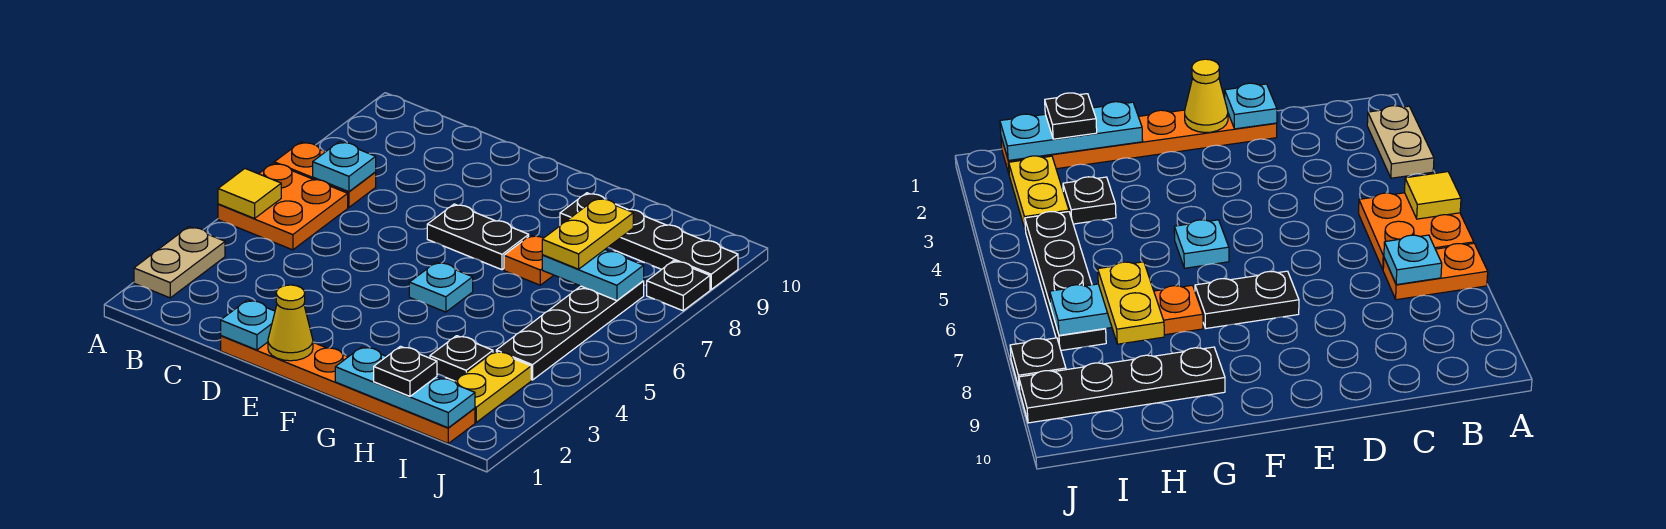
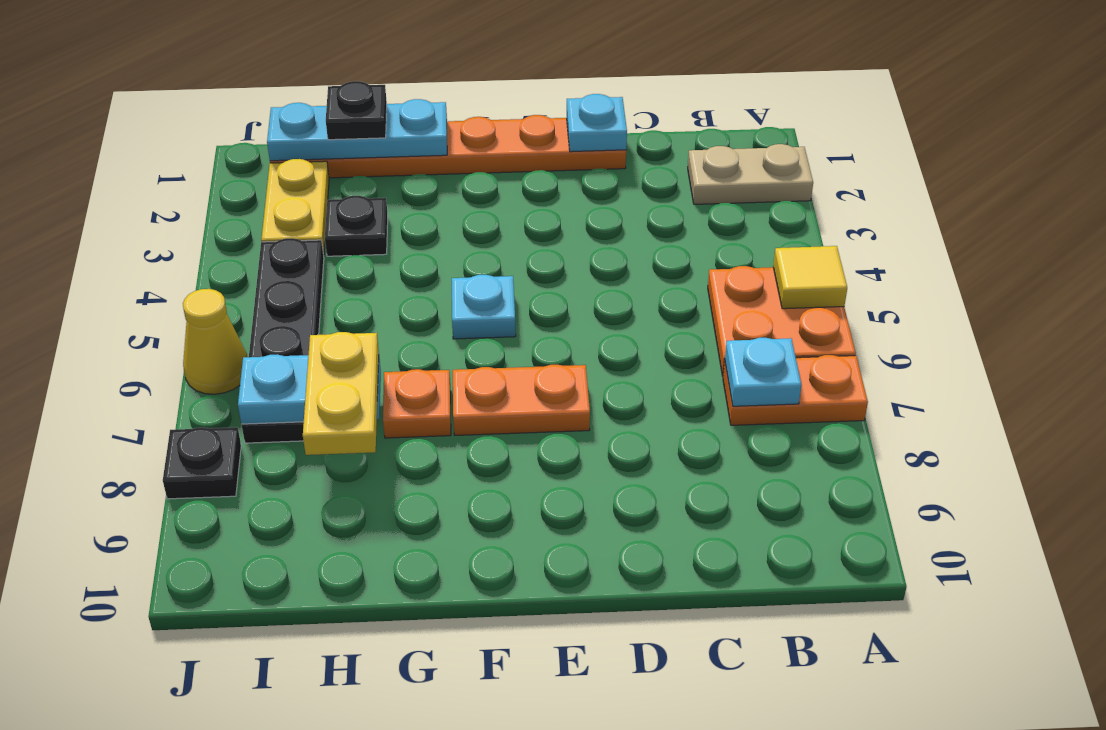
tan plate A2:A3 level 1 -> tan plate A2:B2 level 1
yellow cone E1 level 2 -> yellow cone J6 level 1
black plate E7:F7 level 1 -> orange plate E7:F7 level 1
black plate G9:J9 level 1 -> none

